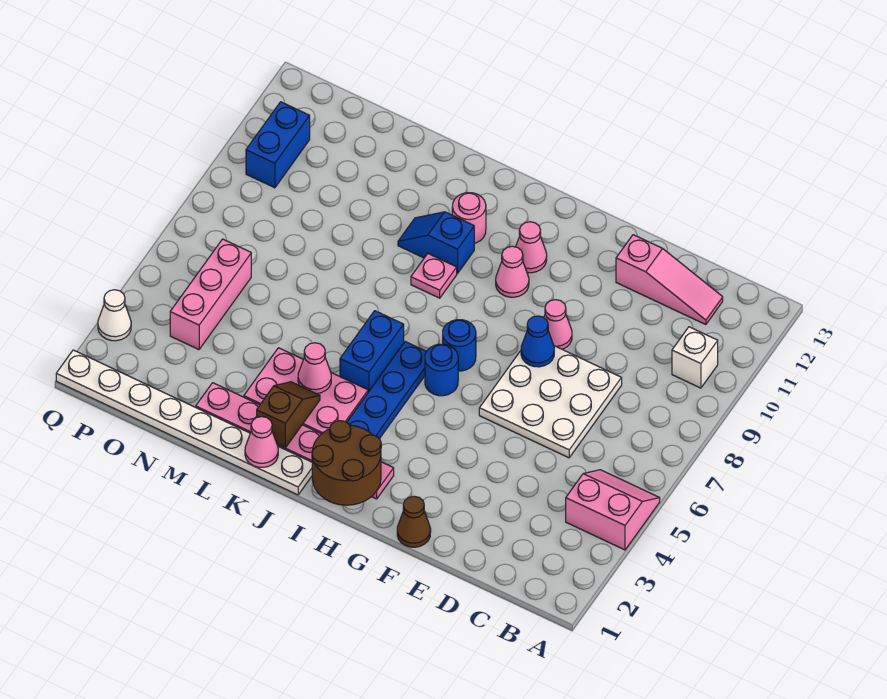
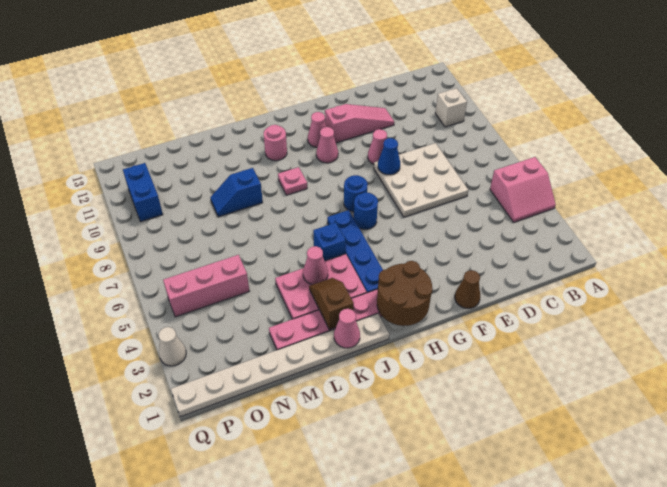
pink slope A4:B5 level 1 top 4 -> pink slope A4:B5 level 1 top 5
pink slope C12:E12 level 1 top E -> pink slope E11:G11 level 1 top G
blue brick J5:J6 level 1 -> blue brick J5 level 1
blue slope J10:K10 level 1 top J -> blue slope L9:M9 level 1 top L
pink brick O4:O6 level 1 -> pink brick N5:P5 level 1

